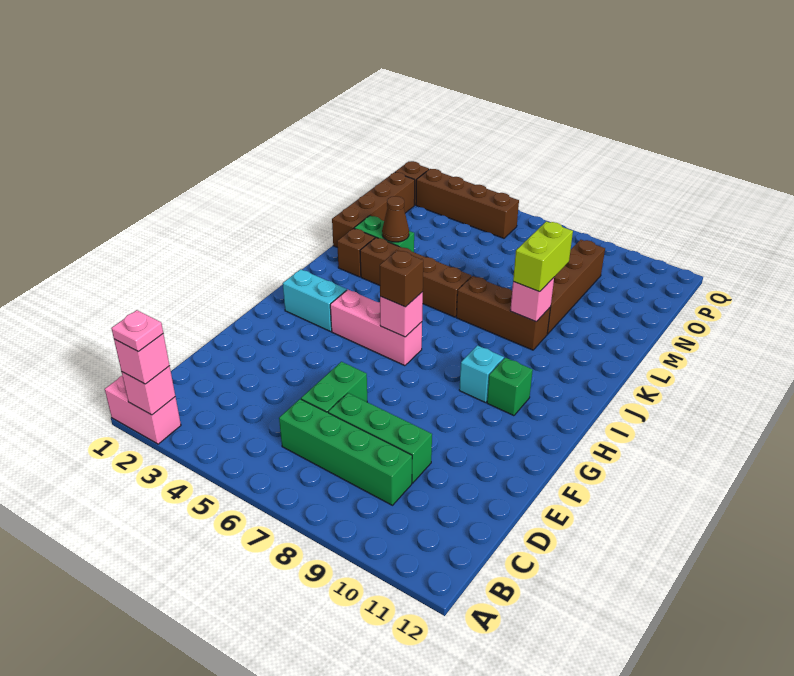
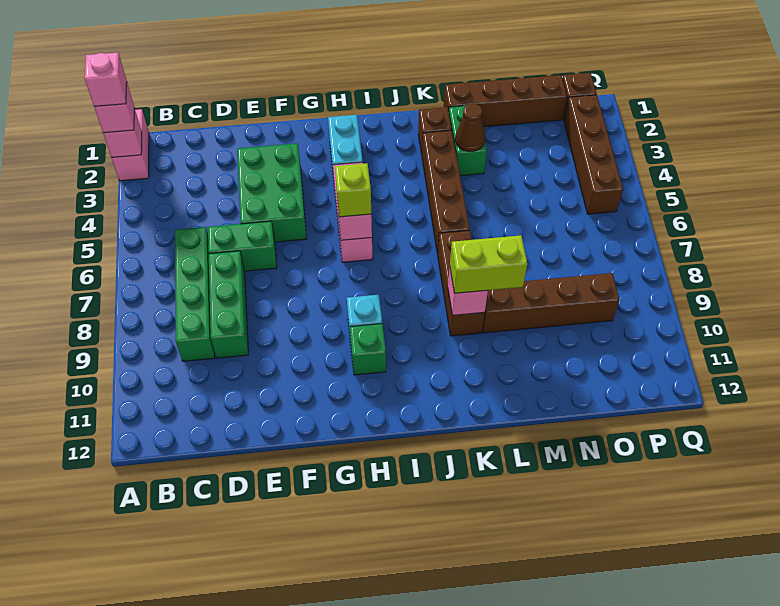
pink plate A2 level 4 -> pink brick A2 level 4
none -> green brick E3:F5 level 1
brown brick H6 level 3 -> lime brick H6 level 3

